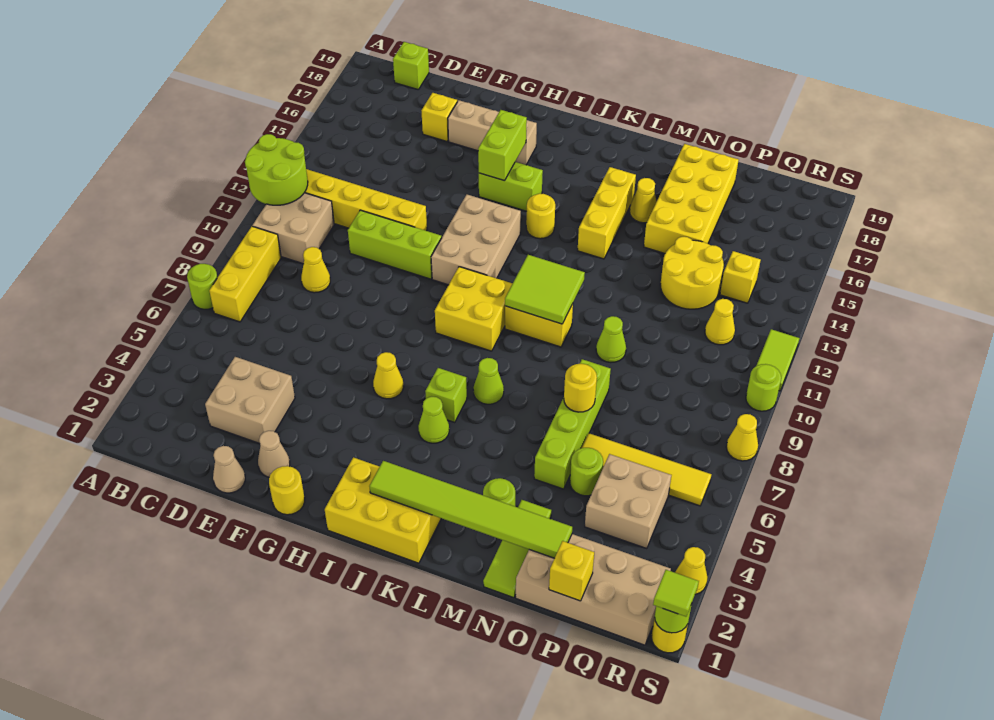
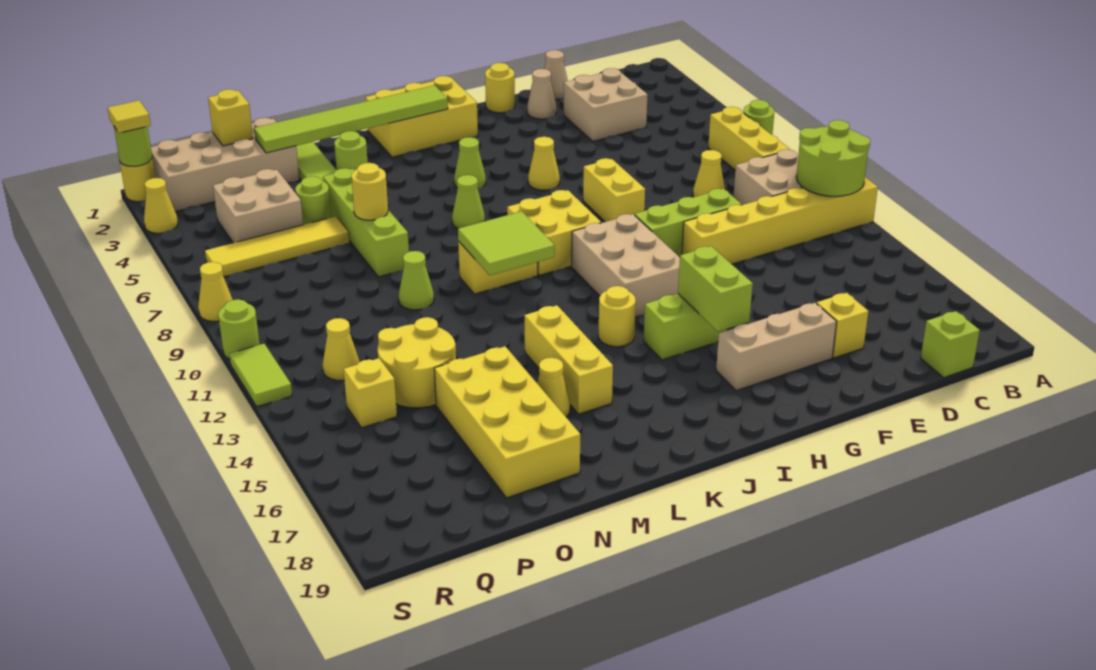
none -> yellow brick G8:G9 level 1
lime brick J6 level 1 -> none
lime tile S1 level 3 -> yellow tile S1 level 3

